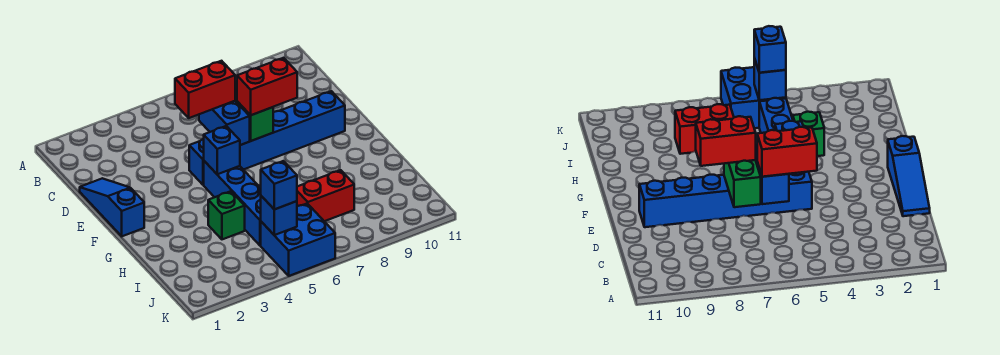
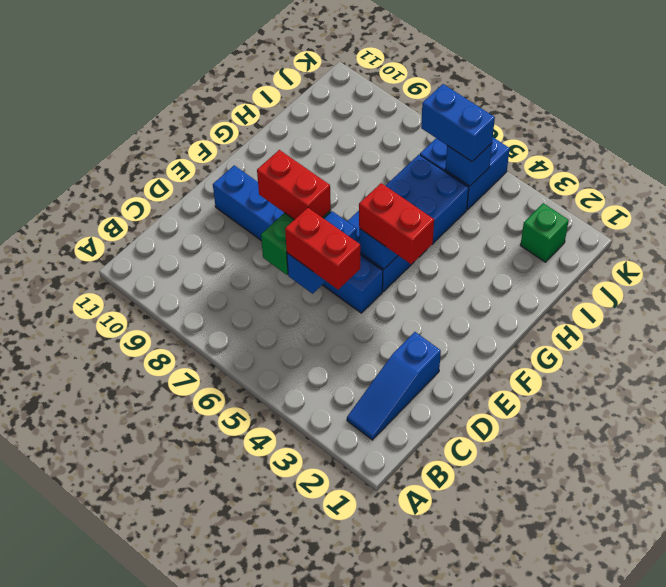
blue slope D1:F1 level 1 top F -> blue slope B2:D2 level 1 top D
blue brick F5:I5 level 1 -> blue brick F5:I6 level 1
green brick H4 level 1 -> green brick J2 level 1
red brick I7:I8 level 1 -> red brick F4:F5 level 3
blue brick J5 level 3 -> blue brick J5:J6 level 3

